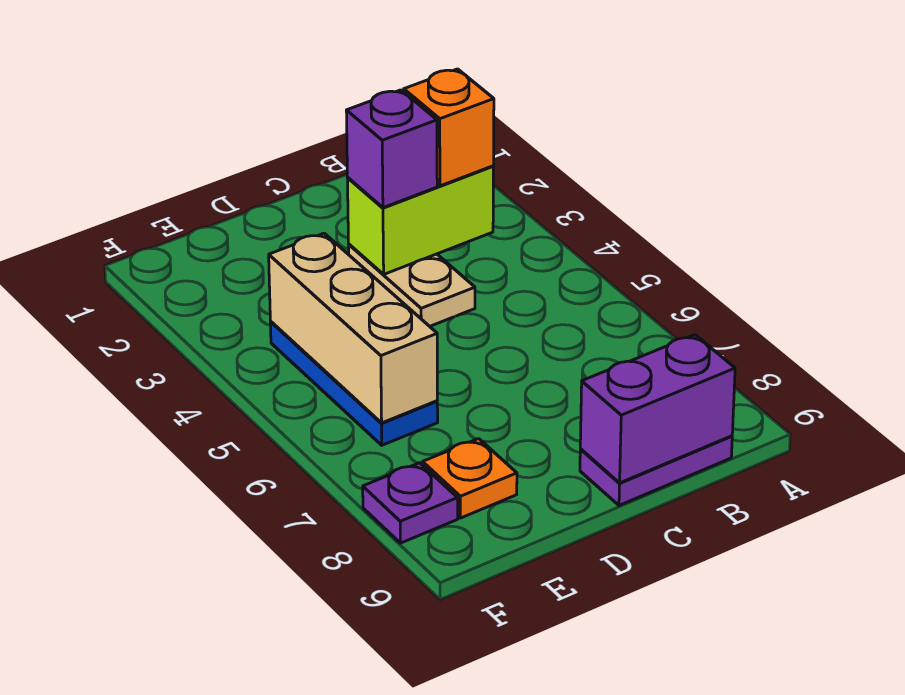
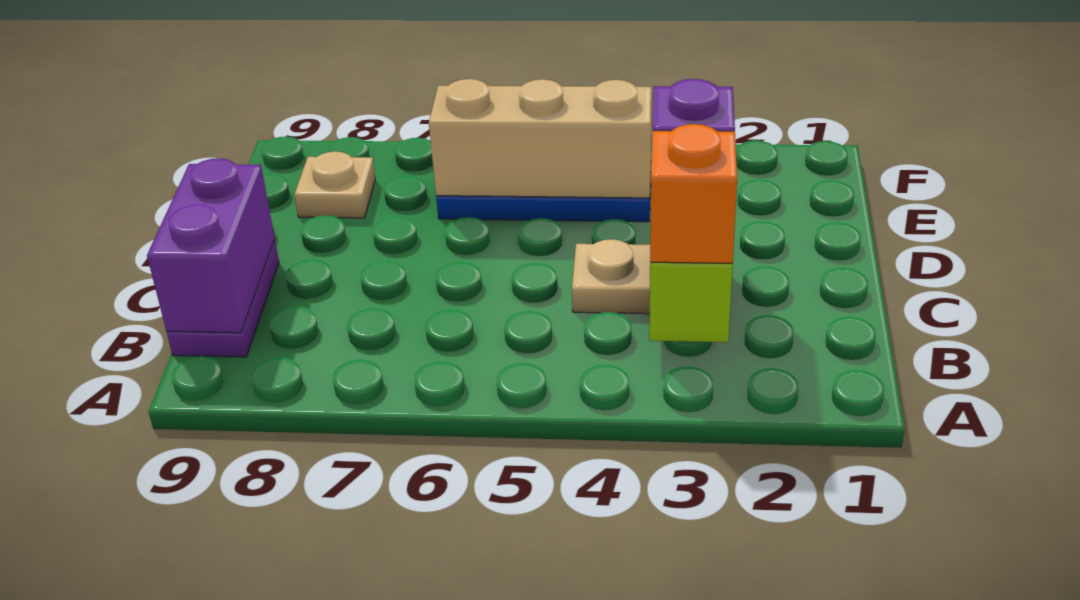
orange plate E8 level 1 -> tan plate E8 level 1
purple plate F8 level 1 -> none

